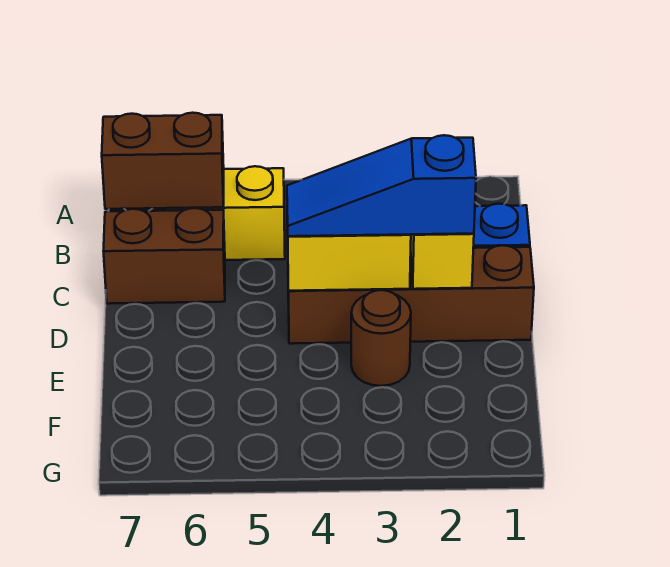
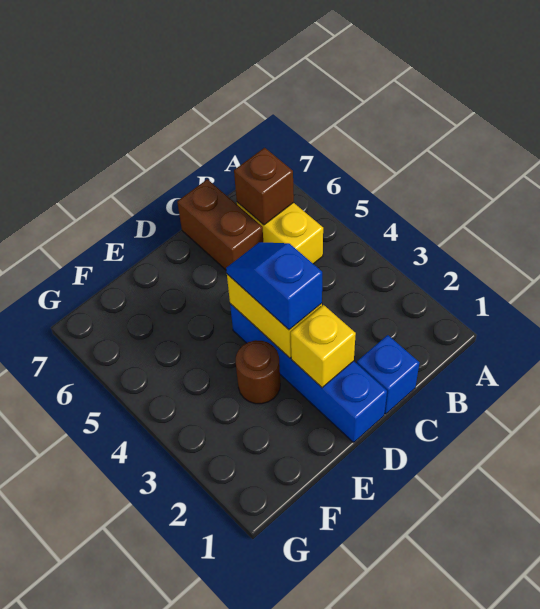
brown brick B6:B7 level 2 -> brown brick B6 level 2
brown brick D1:D4 level 1 -> blue brick D1:D4 level 1
blue slope D2:D4 level 3 top 2 -> blue slope D3:D4 level 3 top 3

